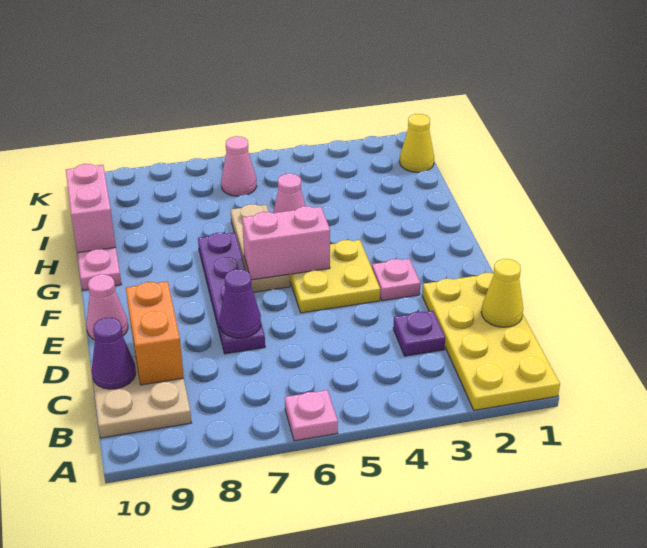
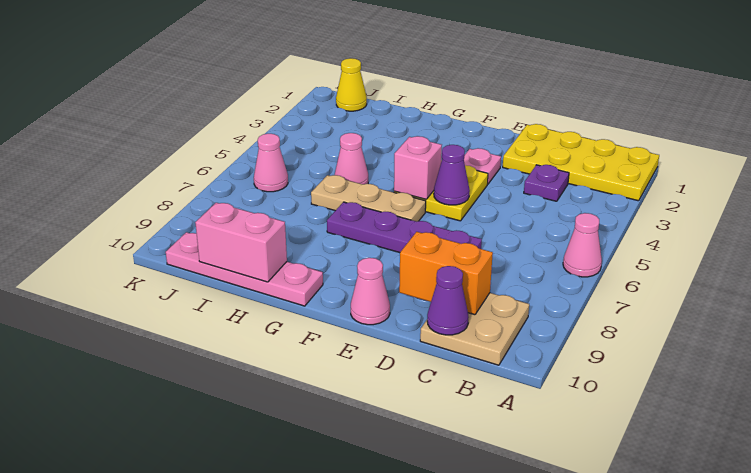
pink plate A6 level 1 -> pink cone A6 level 1
yellow cone C1 level 2 -> none
purple cone D7 level 2 -> purple cone E5 level 2
pink brick F5:F6 level 2 -> pink brick F5 level 2

